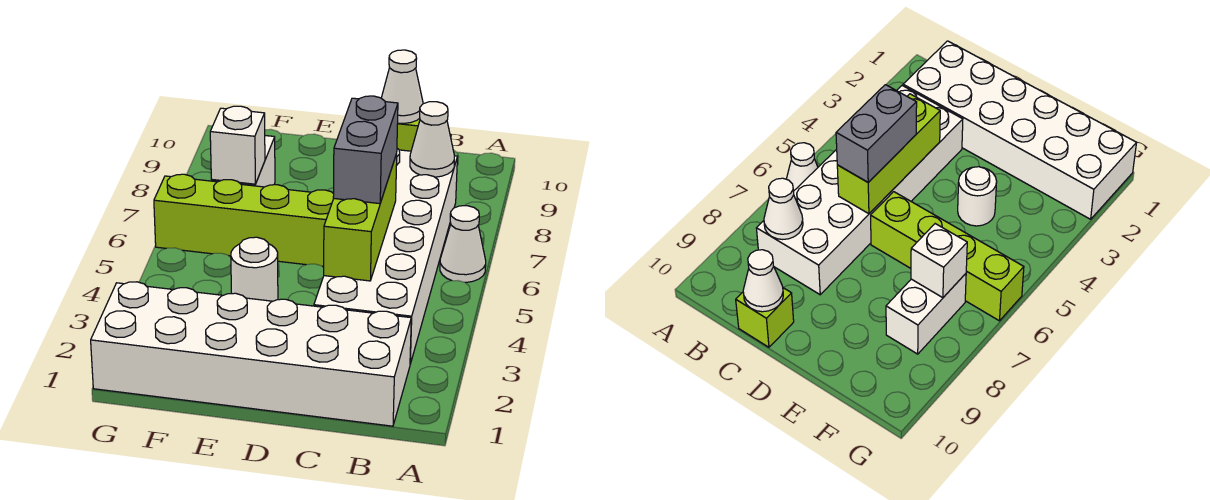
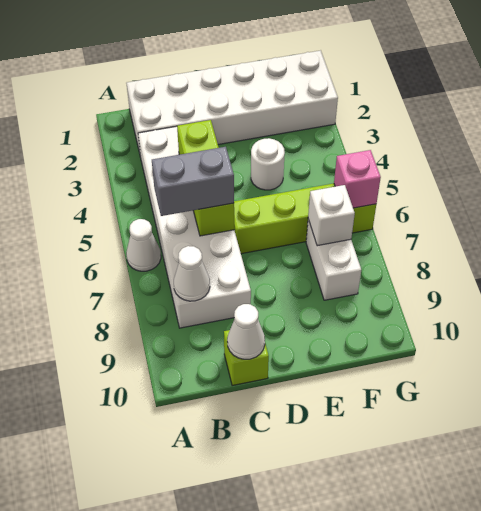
grey brick C5:C6 level 3 -> grey brick B6:C6 level 3
none -> pink brick G6 level 2

